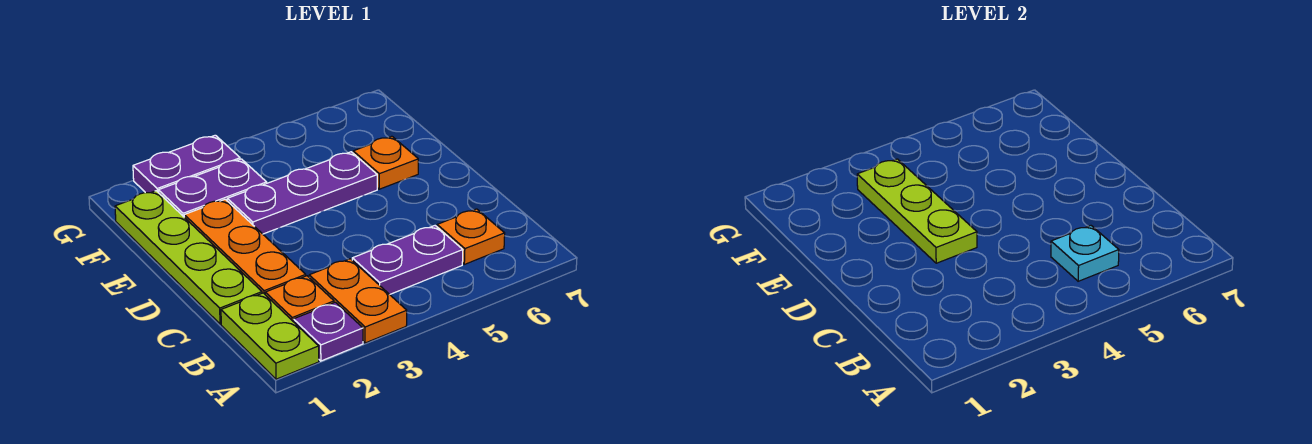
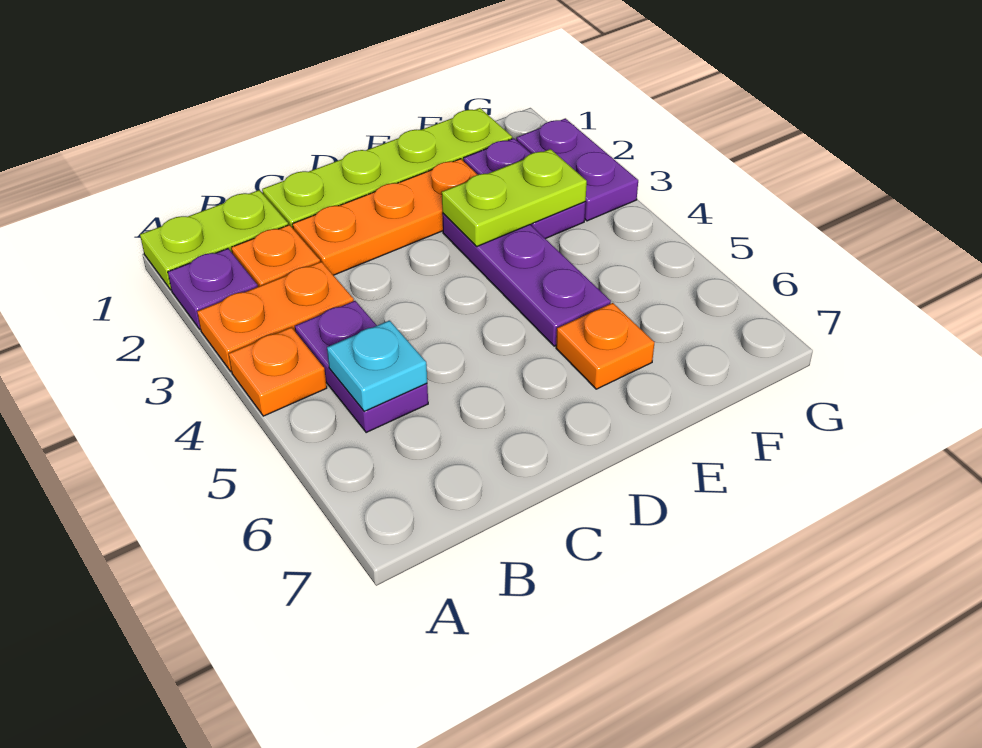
orange plate B6 level 1 -> orange plate A4 level 1
lime plate D3:F3 level 2 -> lime plate E3:F3 level 2

